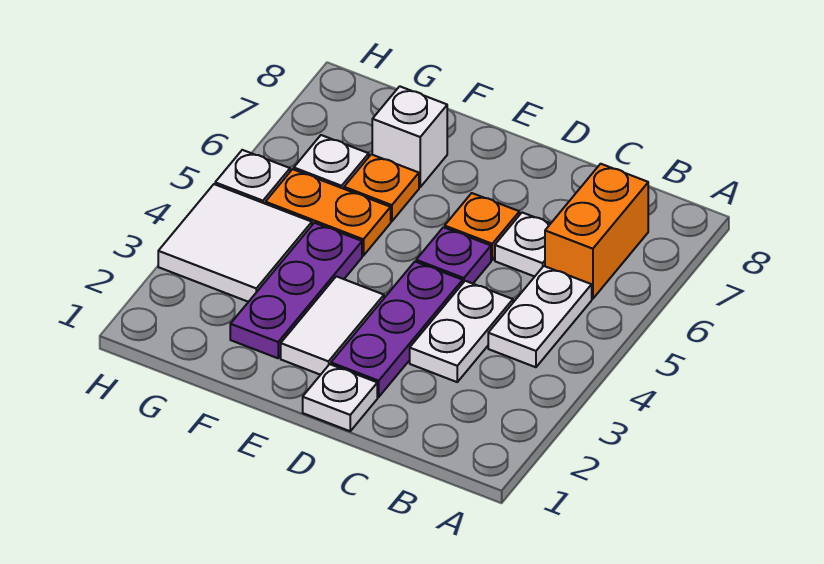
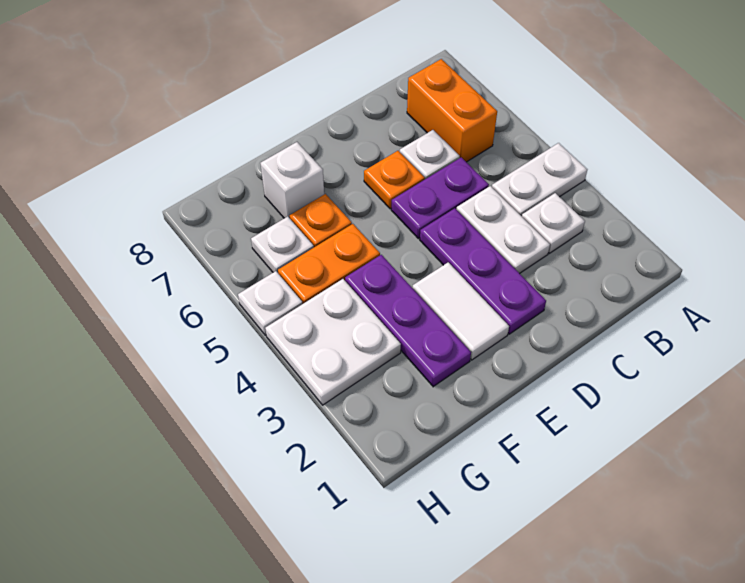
white plate B4:B5 level 1 -> white plate A4:B4 level 1
white plate D1 level 1 -> white plate B3 level 1
purple plate D5 level 1 -> purple plate C5:D5 level 1
white tile G3:H4 level 1 -> white plate G3:H4 level 1

